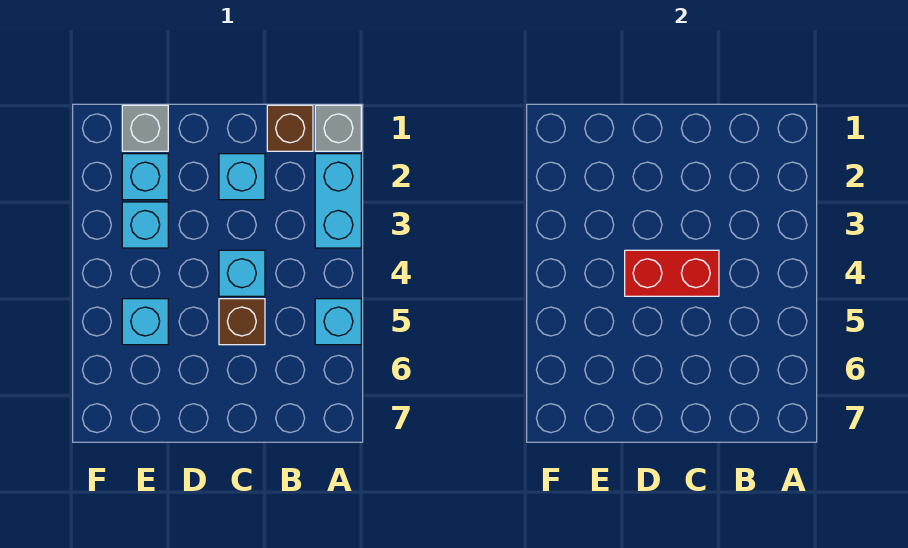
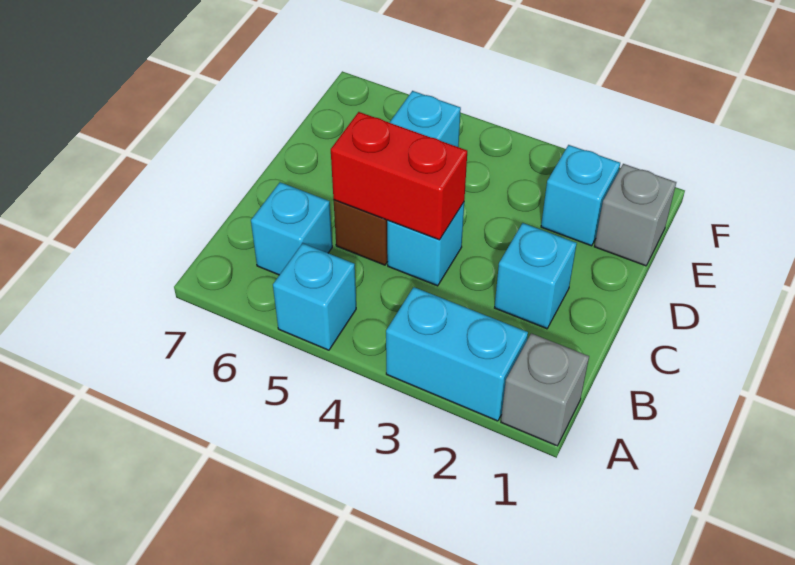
brown brick B1 level 1 -> none
red brick C4:D4 level 2 -> red brick C4:C5 level 2
cyan brick E3 level 1 -> cyan brick B6 level 1

